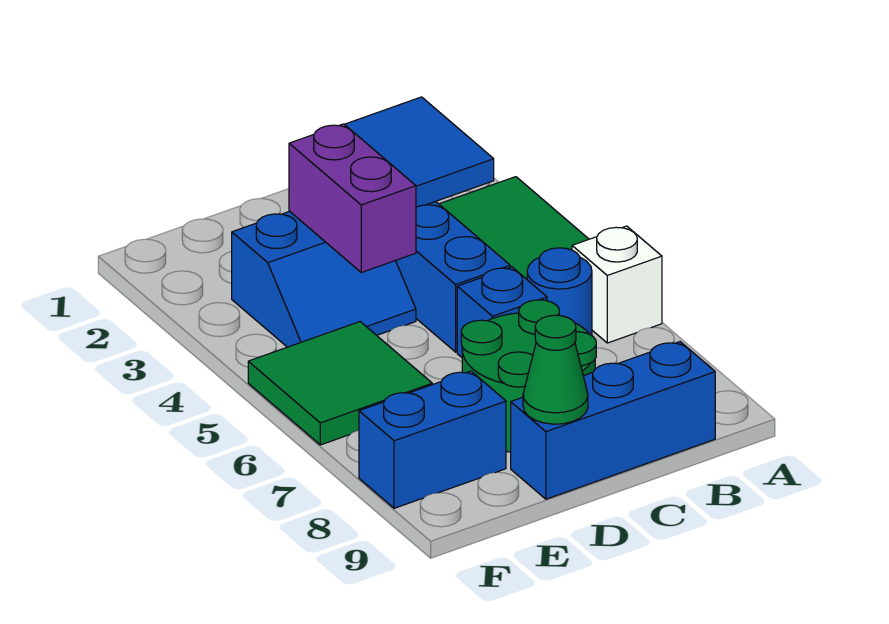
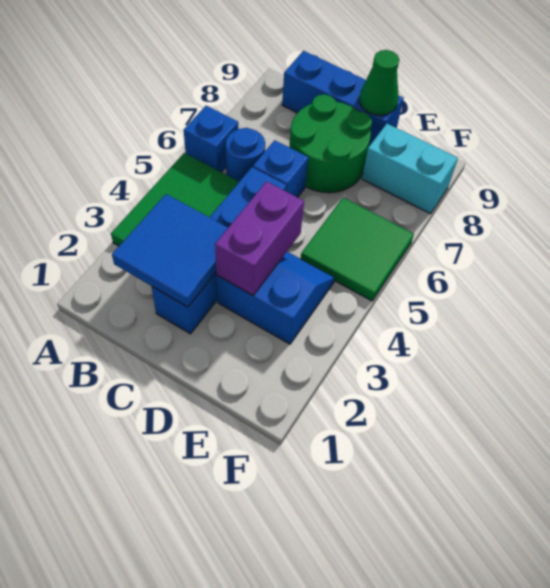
white brick A6 level 1 -> blue brick A6 level 1
blue brick E8:F8 level 1 -> cyan brick E8:F8 level 1

